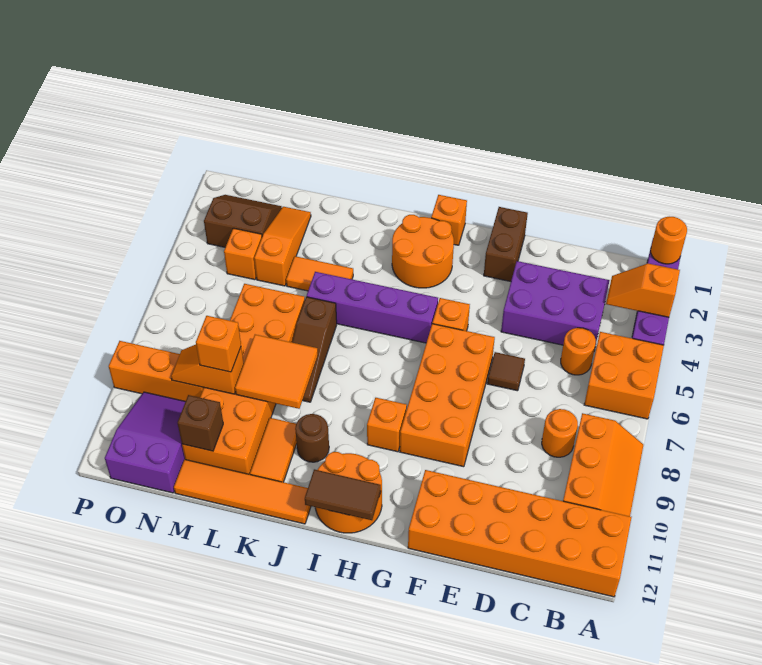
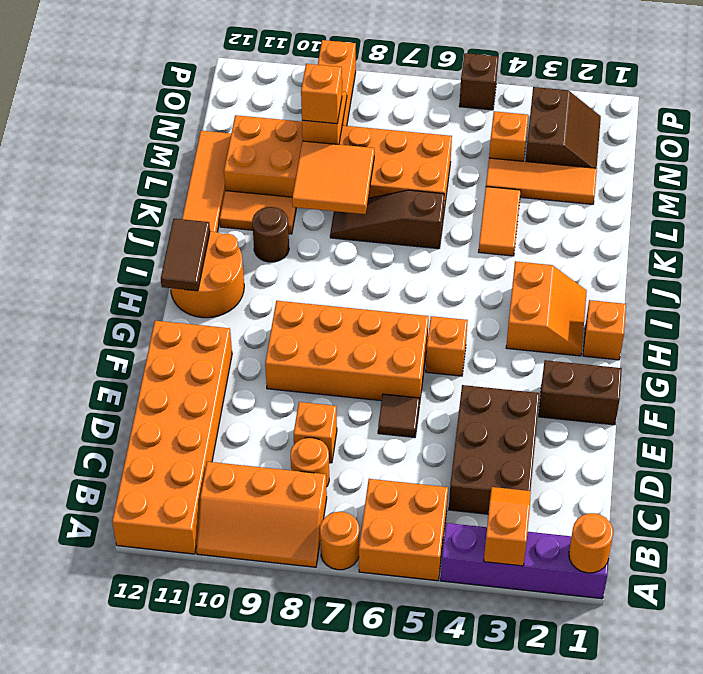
purple brick C3:E4 level 1 -> brown brick C3:E4 level 1
orange round brick C5 level 1 -> orange round brick A7 level 1
orange round brick H2:I3 level 1 -> orange slope H2:I3 level 1 top 3
purple brick H5:K5 level 1 -> none
orange brick H9 level 1 -> orange brick D8 level 1
orange slope M2:M4 level 1 top 4 -> orange tile M2:M4 level 1
brown brick M11 level 2 -> brown brick P5 level 1
purple slope N10:O12 level 1 top 12 -> none

